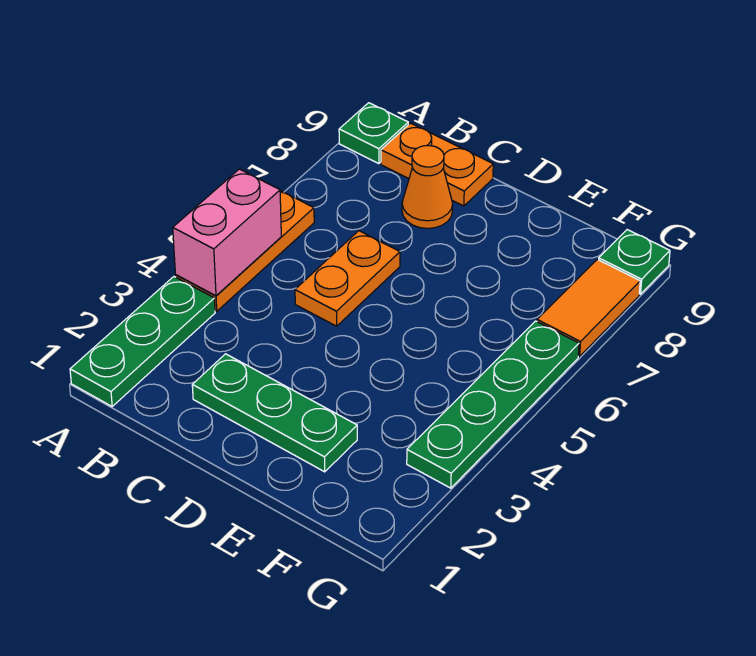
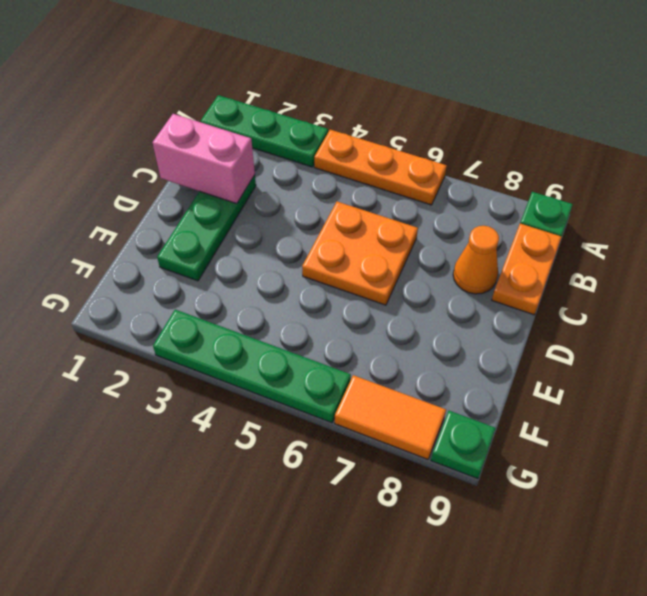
pink brick A4:A5 level 2 -> pink brick C1:C2 level 2
orange plate C5:C6 level 1 -> orange plate C5:D6 level 1

